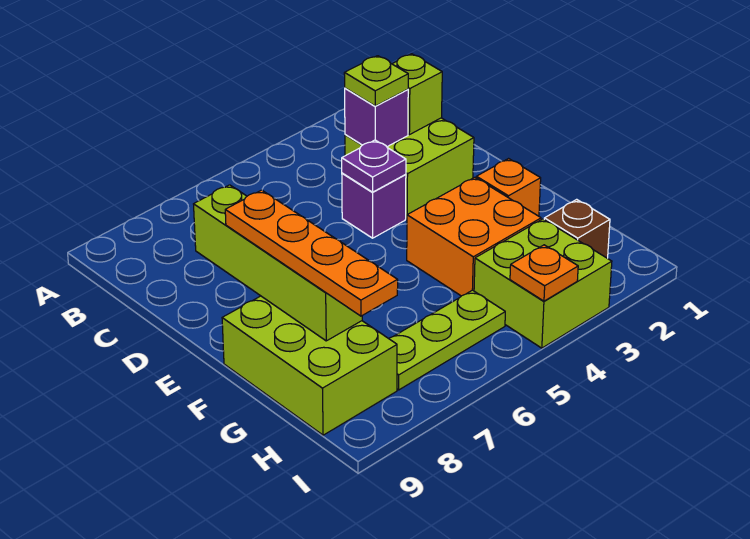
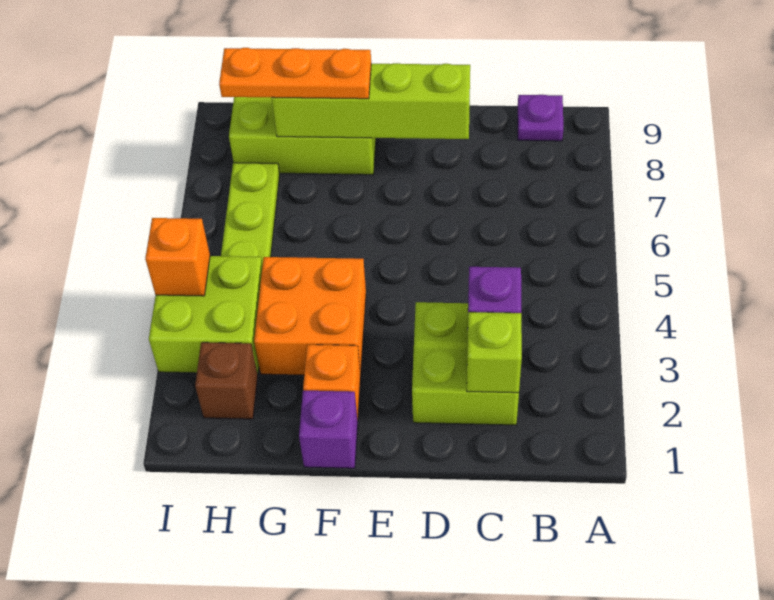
lime plate C3 level 3 -> none
purple brick D4 level 1 -> purple brick F1 level 1
purple plate D4 level 2 -> purple plate B9 level 1
orange plate E8:H8 level 3 -> orange plate F8:H8 level 3
orange plate I4 level 2 -> orange brick I4 level 2

